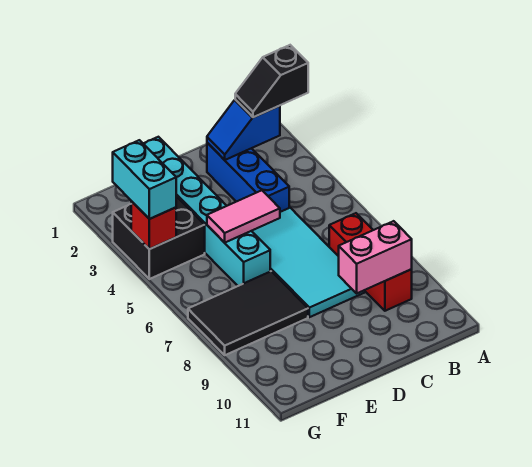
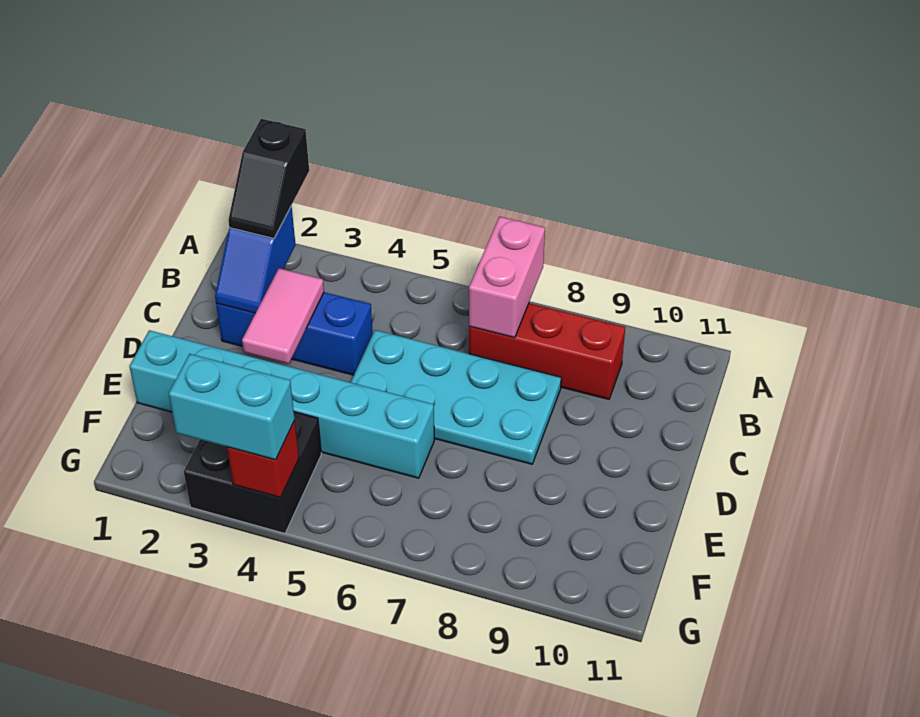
pink brick B9:C9 level 2 -> pink brick A7:B7 level 2
cyan tile C5:D8 level 1 -> cyan plate C5:D8 level 1
pink tile D5:E5 level 2 -> pink tile C3:D3 level 2
black tile E7:G8 level 1 -> none

